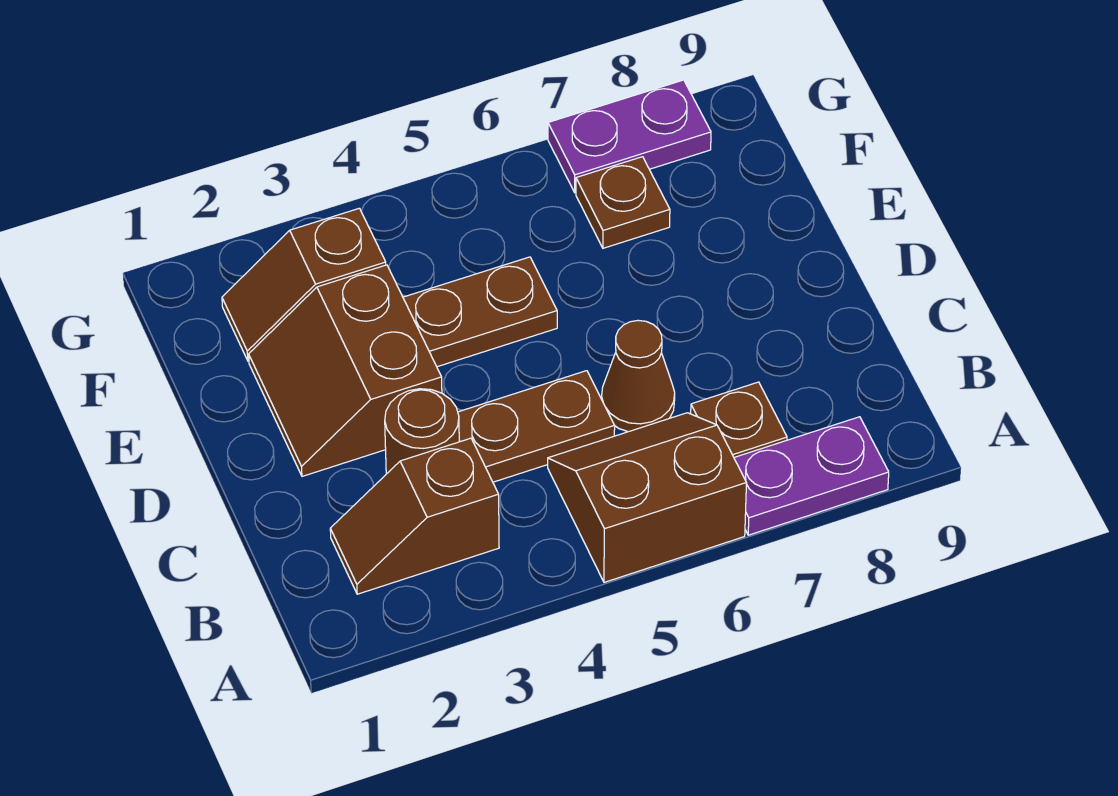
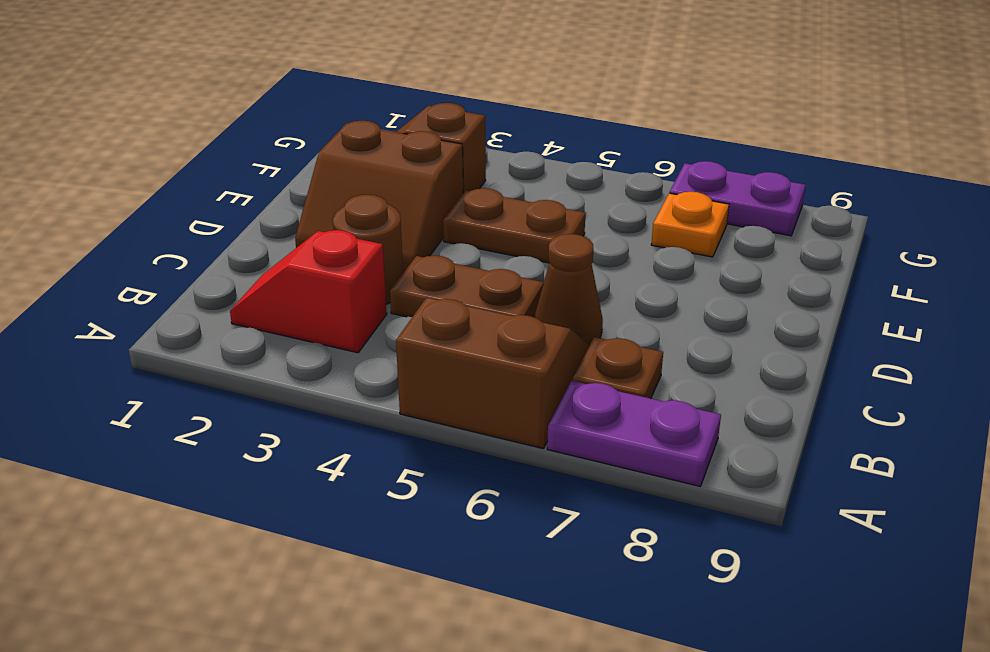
brown slope B2:B3 level 1 top 3 -> red slope B2:B3 level 1 top 3
brown slope D2:E3 level 1 top 3 -> brown slope D2:E3 level 1 top E
brown plate F7 level 1 -> orange plate F7 level 1

